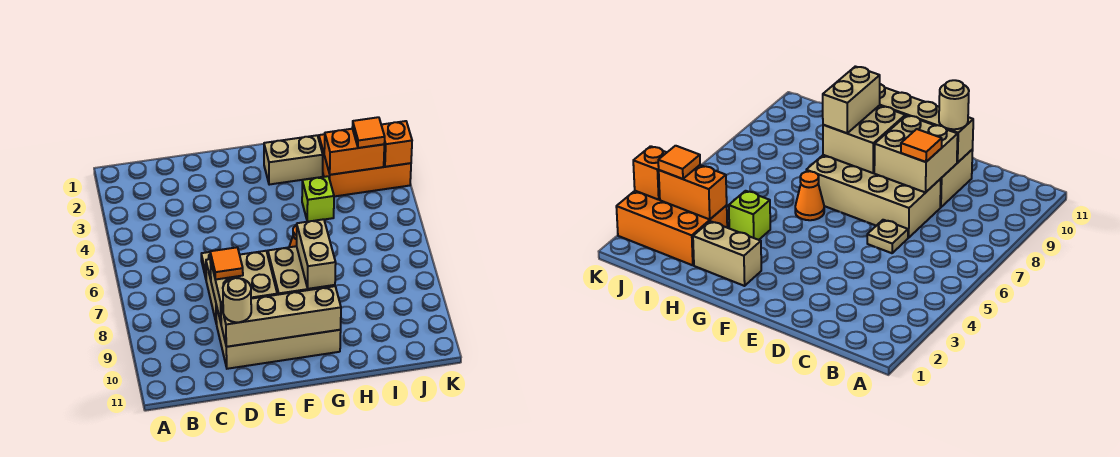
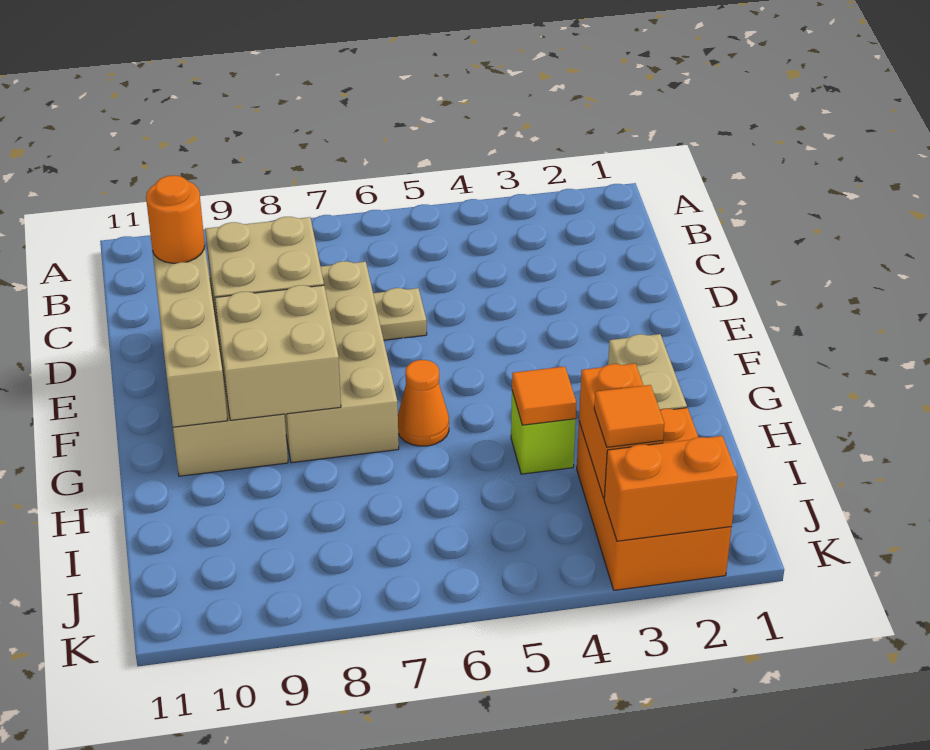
orange tile D8 level 3 -> orange tile H4 level 2
tan round brick D10 level 3 -> orange round brick D10 level 3
tan brick G8:G9 level 3 -> none
orange brick K3 level 2 -> orange brick K2:K3 level 2

